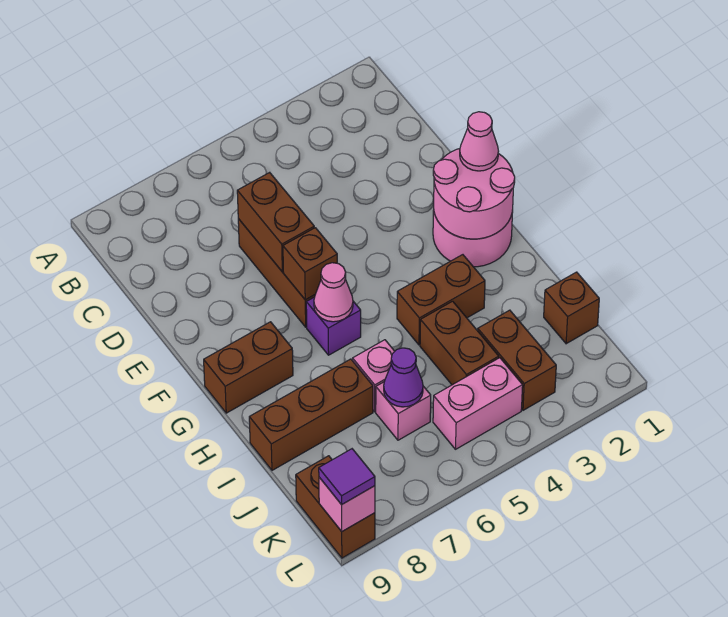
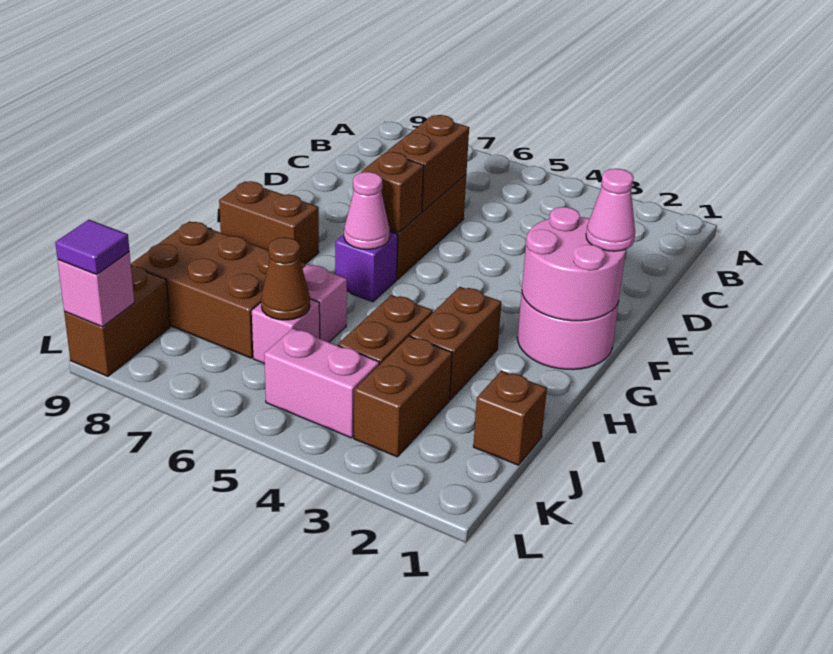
brown brick H3:H4 level 1 -> brown brick H3:I3 level 1
brown brick I7:I9 level 1 -> brown brick I7:J9 level 1
purple cone J6 level 2 -> brown cone J6 level 2

